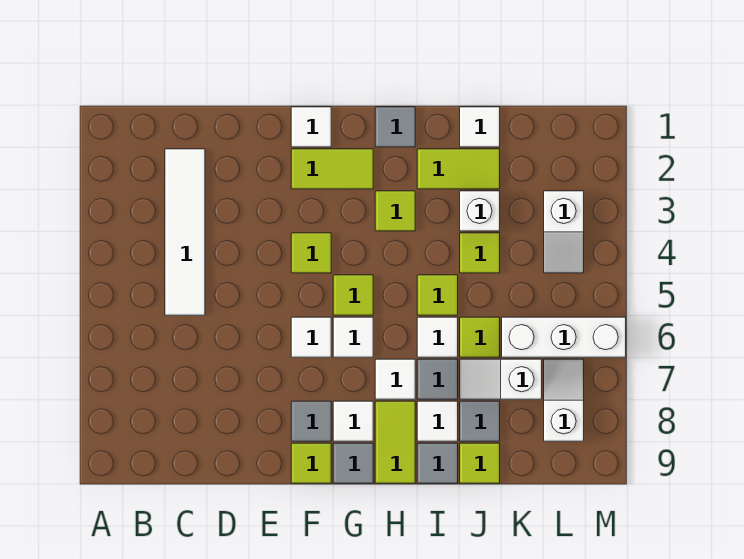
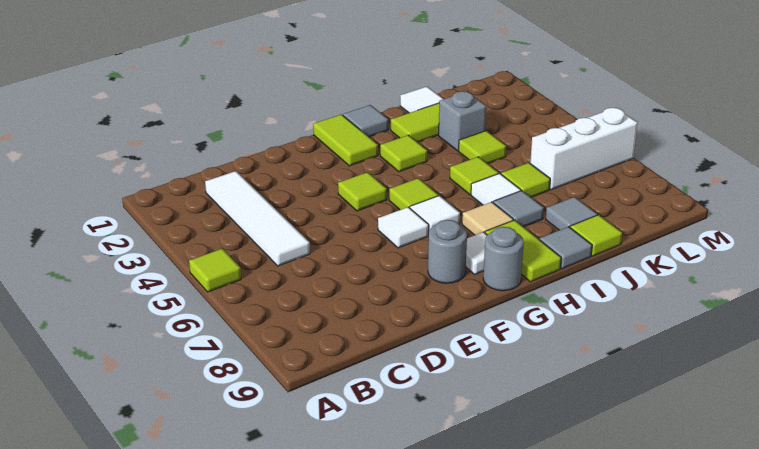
white tile F1 level 1 -> none
lime tile F2:G2 level 1 -> lime tile G1:G2 level 1
grey tile F8 level 1 -> grey round brick F8 level 1
lime tile F9 level 1 -> lime tile A5 level 1
grey tile G9 level 1 -> grey round brick G9 level 1
white tile H7 level 1 -> tan tile H7 level 1
white tile I8 level 1 -> none
white brick J3 level 1 -> grey brick J3 level 1
white slope J7:K7 level 1 top K -> none
white slope L3:L4 level 1 top 3 -> none
white slope L7:L8 level 1 top 8 -> none

